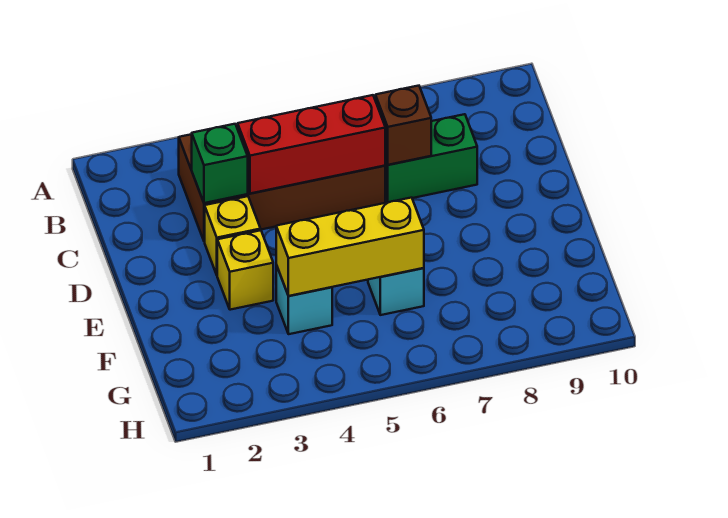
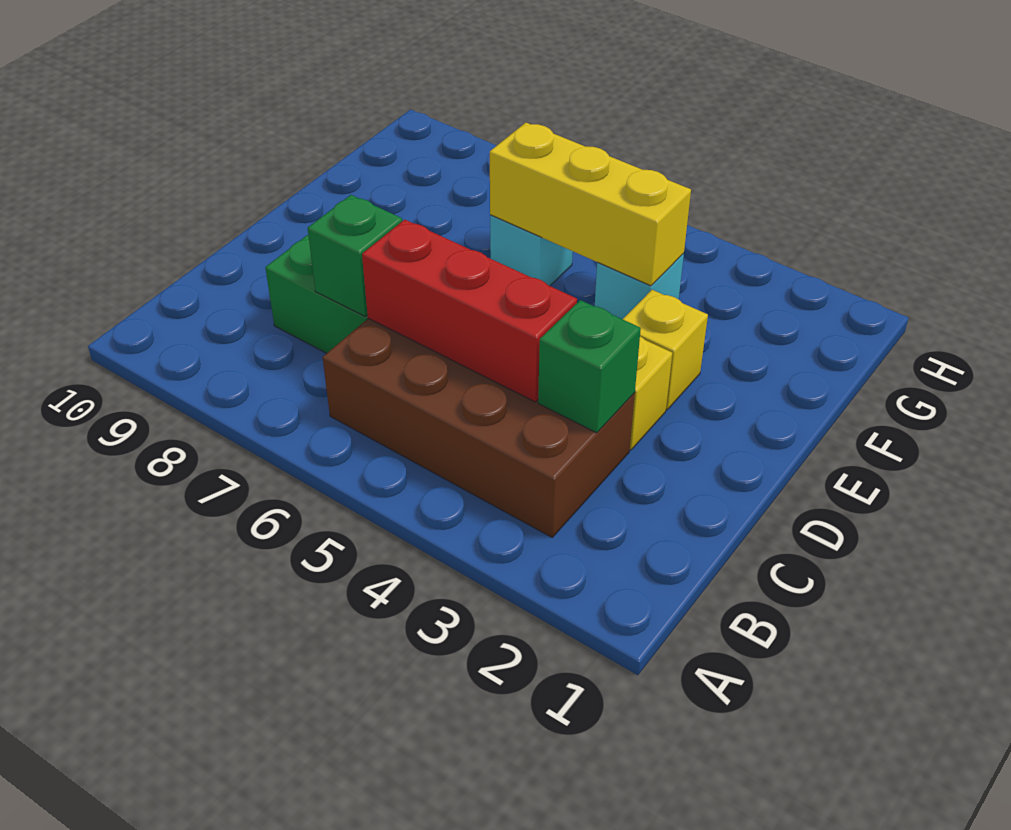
brown brick C7 level 2 -> green brick C7 level 2

